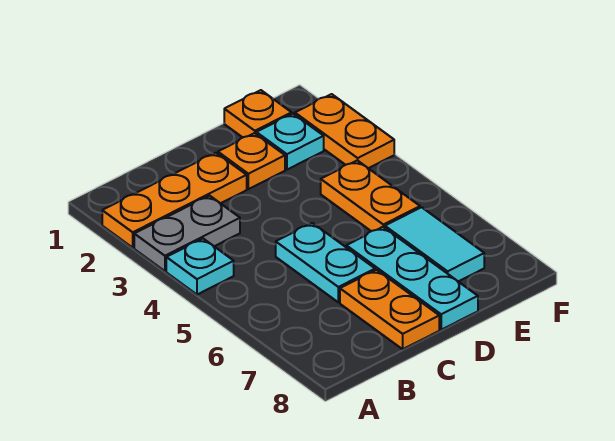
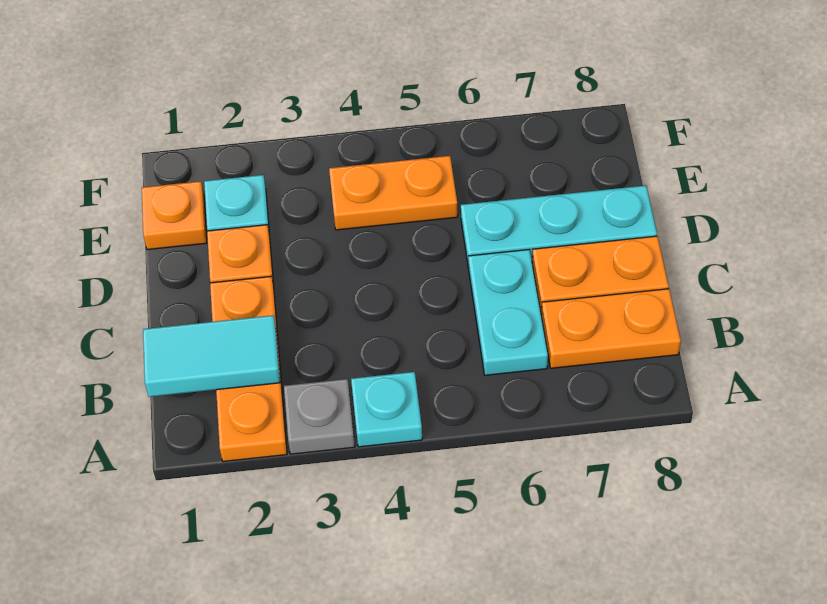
grey plate A3:B3 level 1 -> grey plate A3 level 1
cyan plate C5:C6 level 1 -> cyan plate B6:C6 level 1
cyan tile E6:E7 level 1 -> cyan tile B1:B2 level 2
orange plate F2:F3 level 1 -> orange plate B7:B8 level 1

